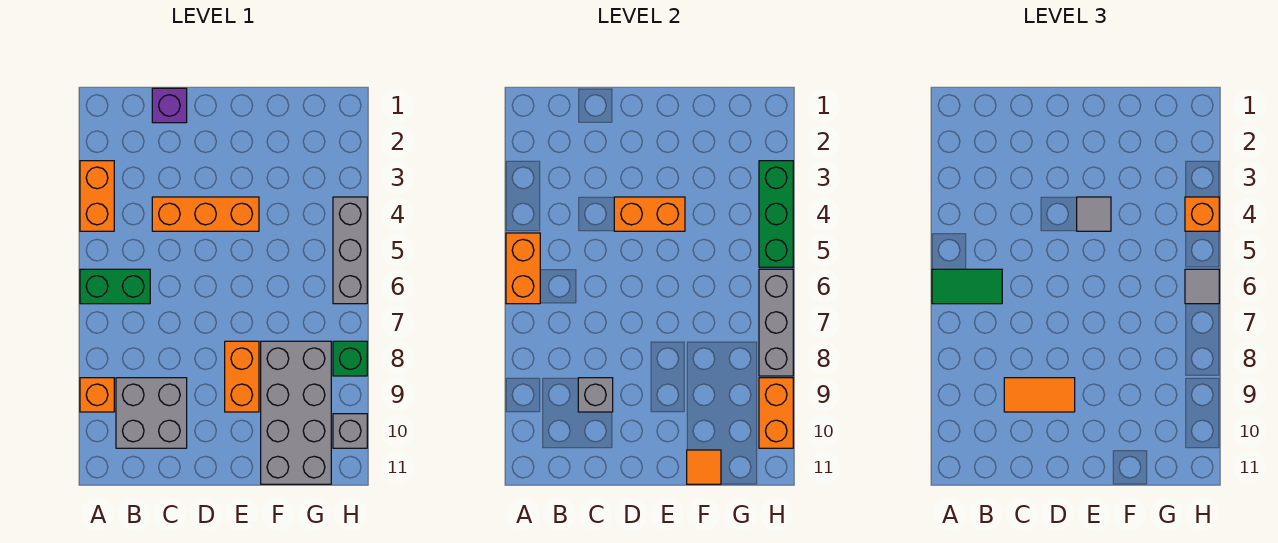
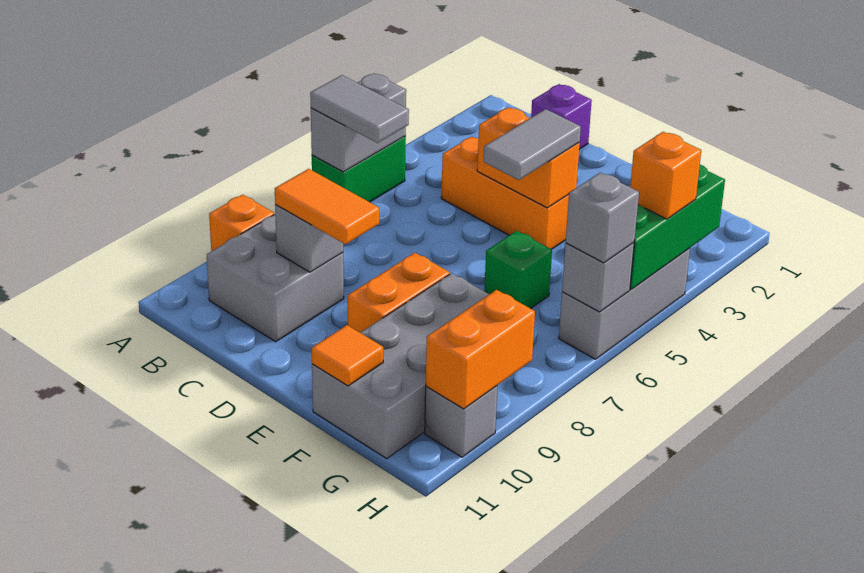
orange brick A3:A4 level 1 -> none
orange brick A5:A6 level 2 -> grey brick A5:A6 level 2
green brick A6:B6 level 1 -> green brick A5:A6 level 1
green tile A6:B6 level 3 -> grey tile A6:B6 level 3
grey tile E4 level 3 -> grey tile E4:E5 level 3
grey brick H6:H8 level 2 -> grey brick H6 level 2
grey tile H6 level 3 -> grey brick H6 level 3
green brick H8 level 1 -> green brick F6 level 1

